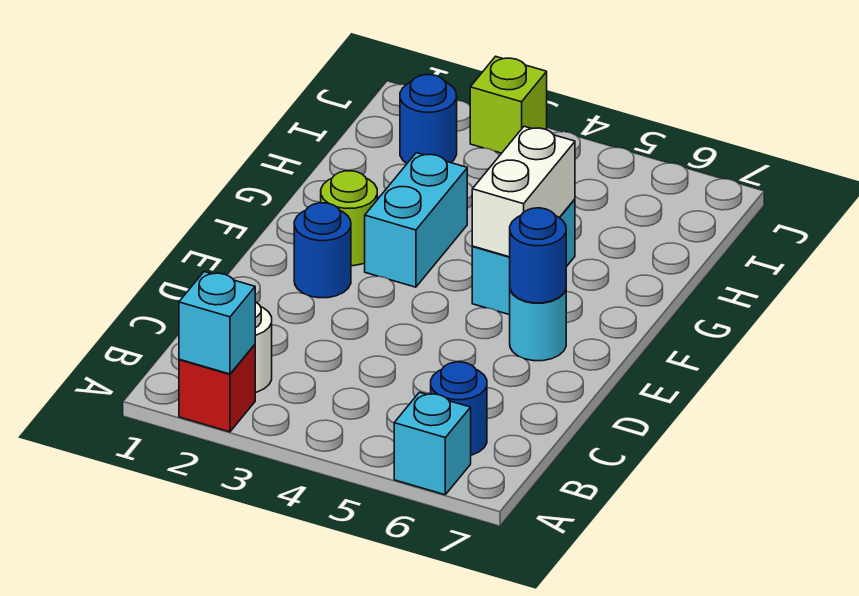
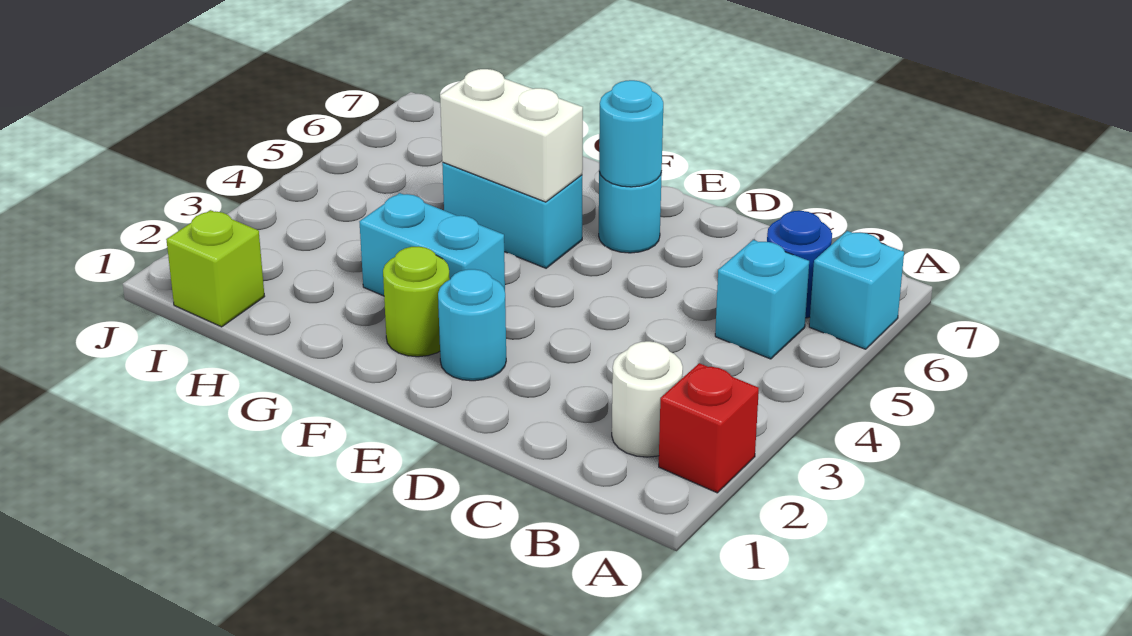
cyan brick A2 level 2 -> cyan brick B5 level 1
blue round brick E2 level 1 -> cyan round brick E2 level 1
blue round brick E6 level 2 -> cyan round brick E6 level 2
blue round brick I2 level 1 -> none
lime brick J3 level 1 -> lime brick I1 level 1

